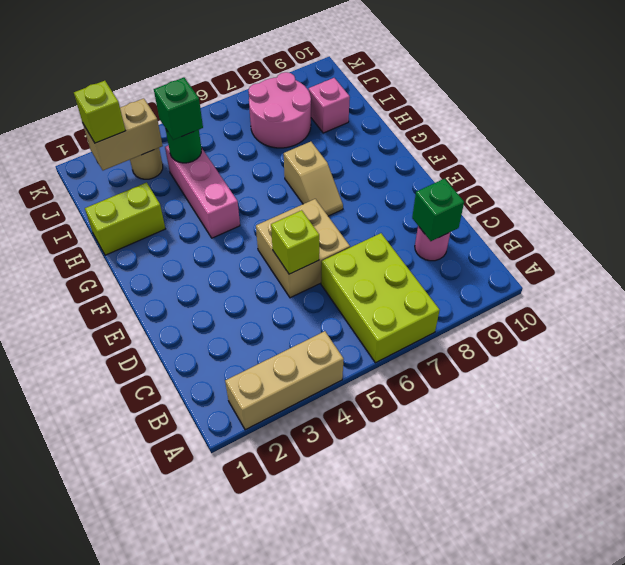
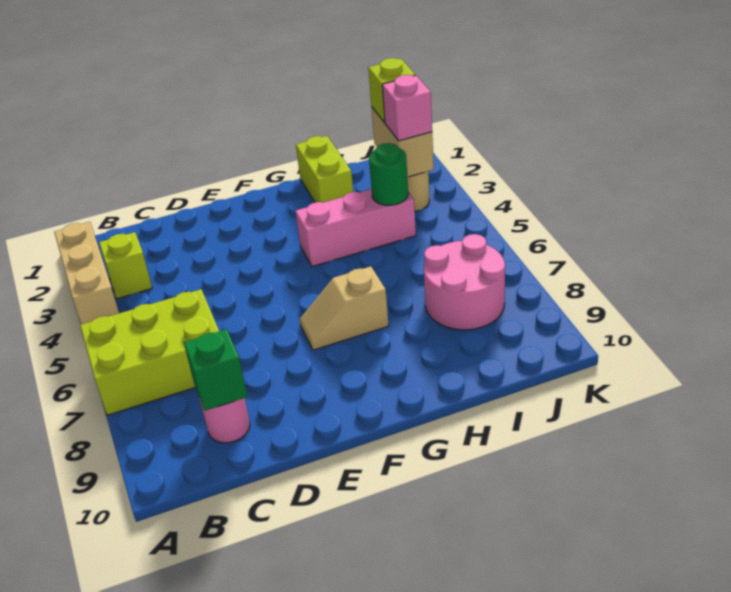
tan brick D5:E6 level 1 -> none
lime brick D5 level 2 -> lime brick B3 level 1
green brick I4 level 3 -> none
pink brick I9 level 1 -> pink brick J3 level 3

